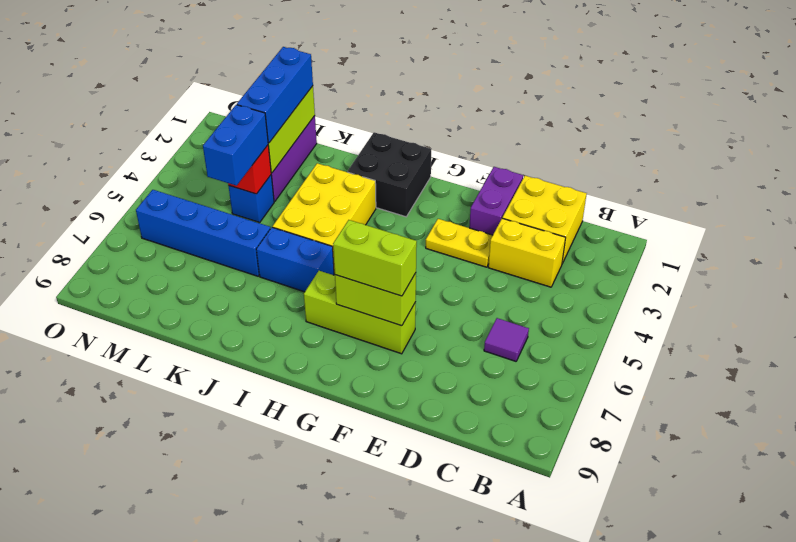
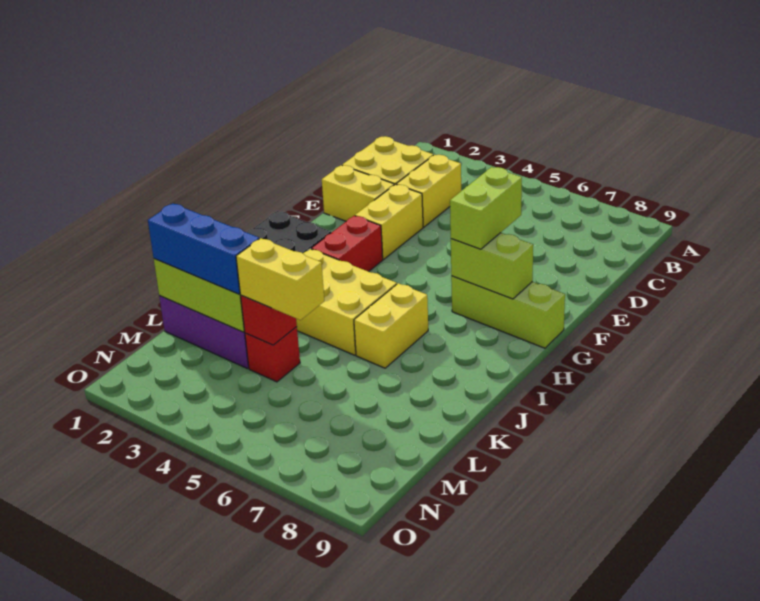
purple tile C6 level 1 -> none
purple brick E1:E2 level 1 -> yellow brick E1:E2 level 1
yellow plate E3:F3 level 1 -> yellow brick E3:F3 level 1
lime brick F7:H7 level 1 -> lime brick G7:G9 level 1
lime brick F7:G7 level 2 -> lime brick G7:G8 level 2
none -> red brick G3:H3 level 1
blue brick I6:J6 level 1 -> yellow brick I6:J6 level 1
blue brick K6:N6 level 1 -> none
blue brick L4 level 1 -> red brick L4 level 1
blue brick L4:L5 level 3 -> yellow brick L4:L5 level 3

